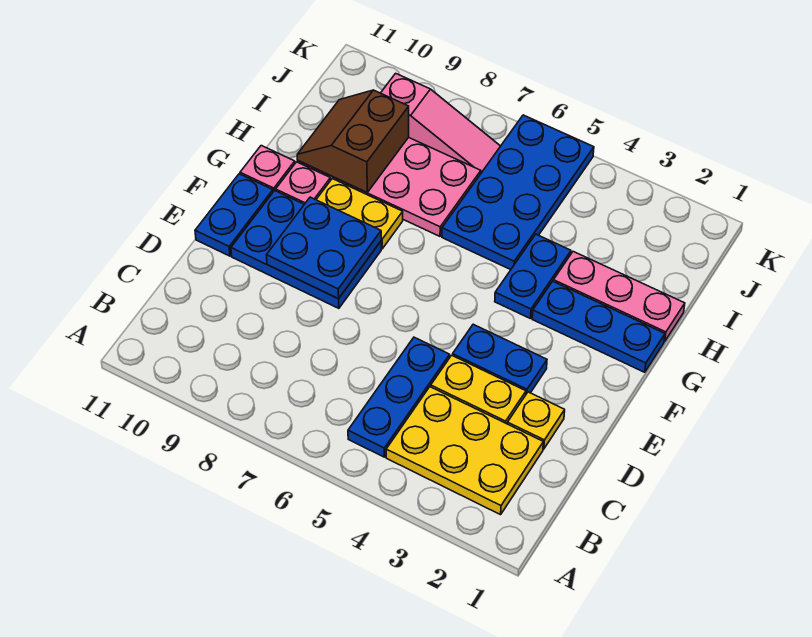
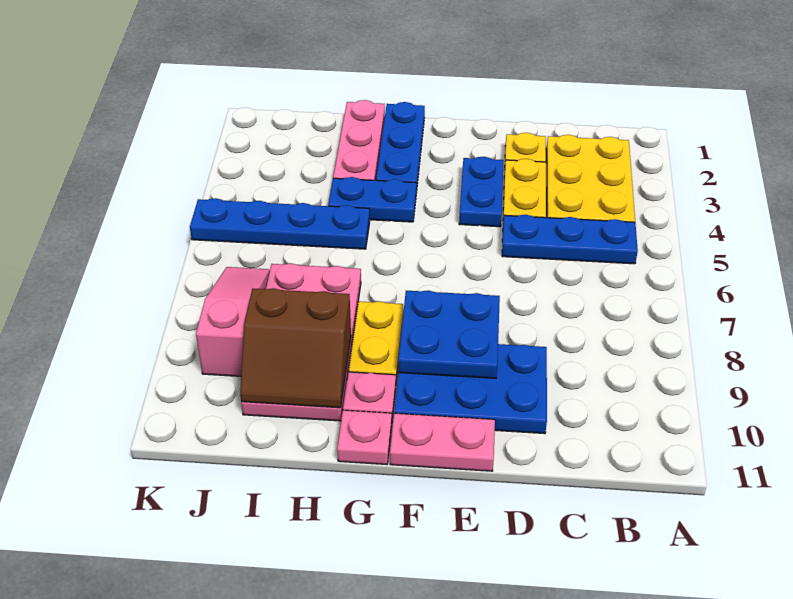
blue plate E8:F10 level 1 -> blue plate D9:F10 level 1
blue plate E11:F11 level 1 -> pink plate E11:F11 level 1
blue plate H5:K6 level 1 -> blue plate H5:K5 level 1

